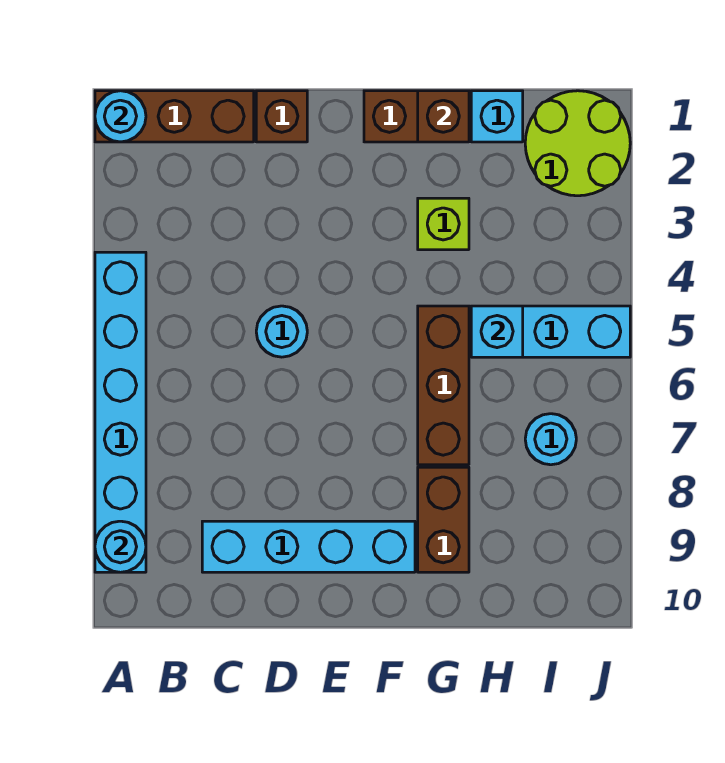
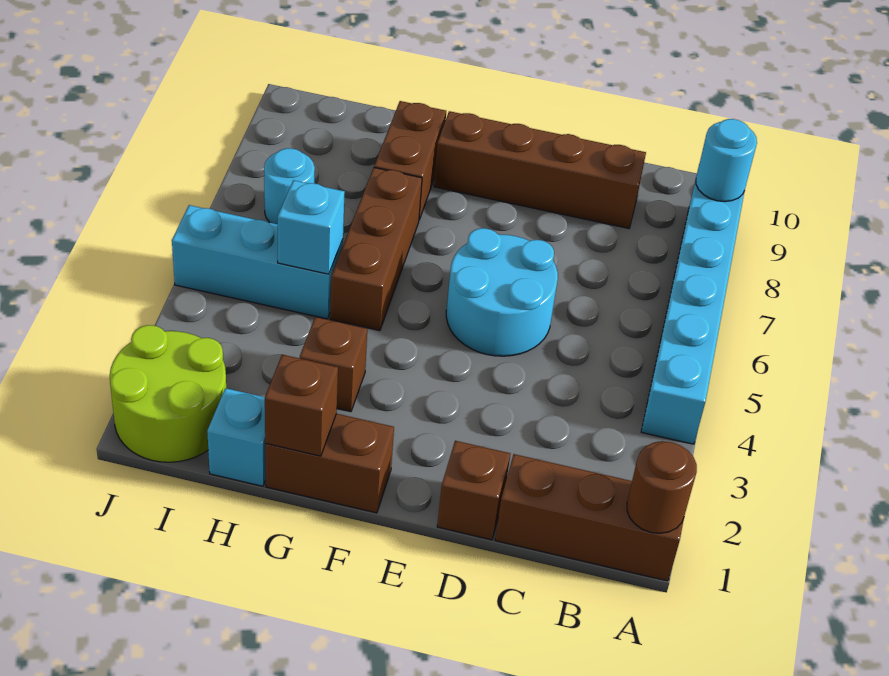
cyan round brick A1 level 2 -> brown round brick A1 level 2
cyan brick C9:F9 level 1 -> brown brick C9:F9 level 1
cyan round brick D5 level 1 -> cyan round brick D5:E6 level 1
lime brick G3 level 1 -> brown brick G3 level 1

